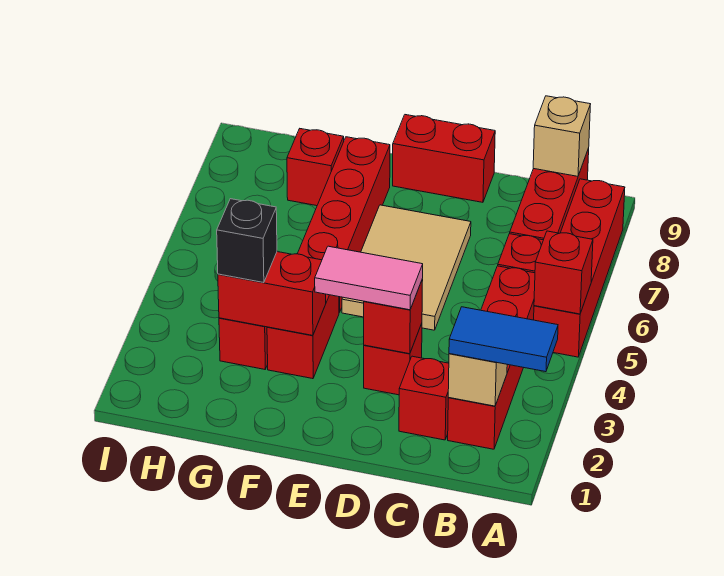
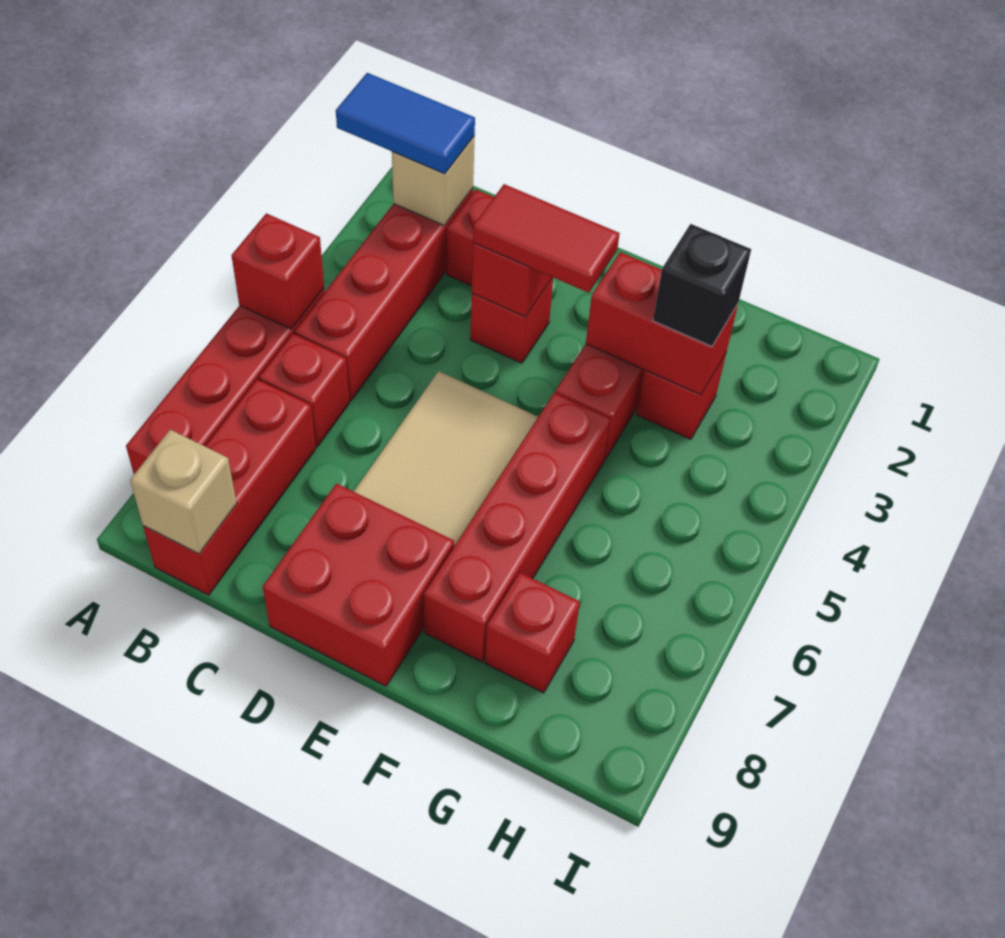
pink tile D3:E3 level 3 -> red tile D3:E3 level 3
red brick D9:E9 level 1 -> red brick D8:E9 level 1

